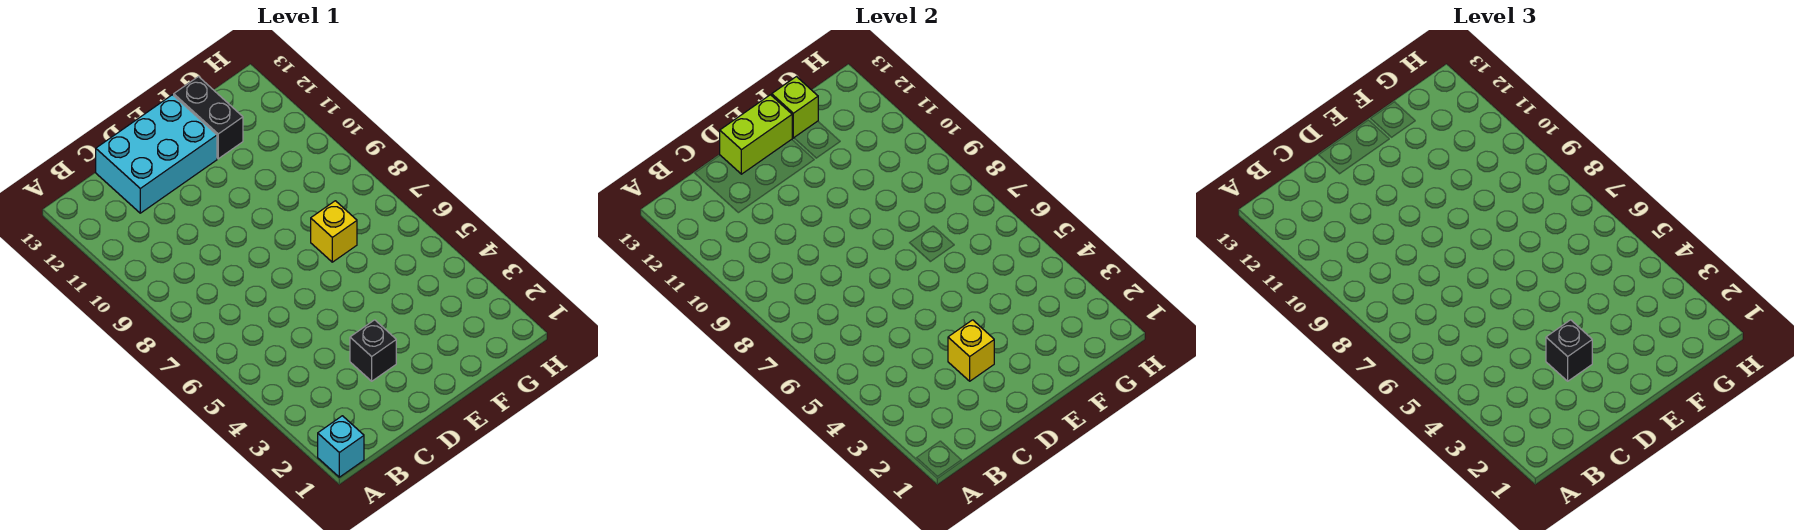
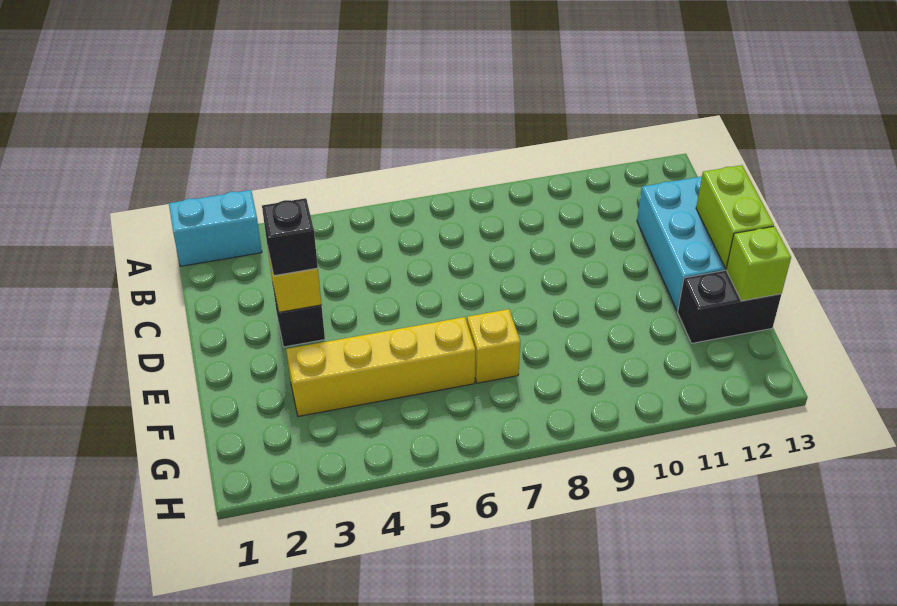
cyan brick A1 level 1 -> cyan brick A1:A2 level 1
none -> yellow brick F3:F6 level 1

